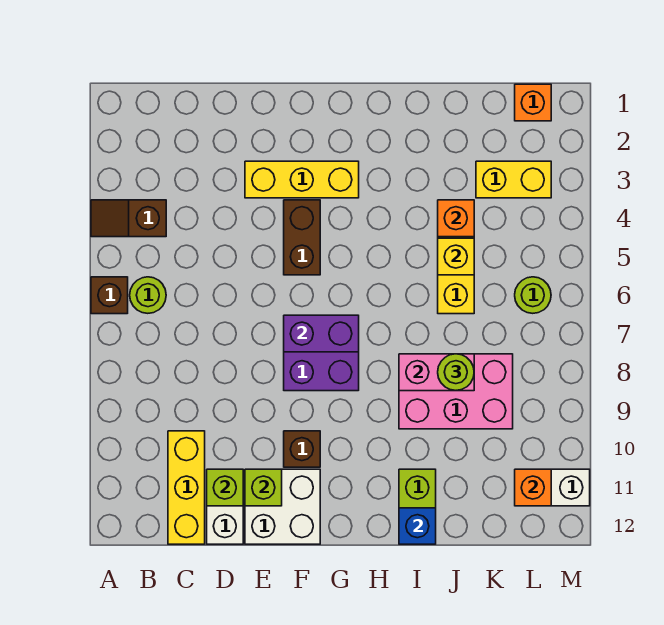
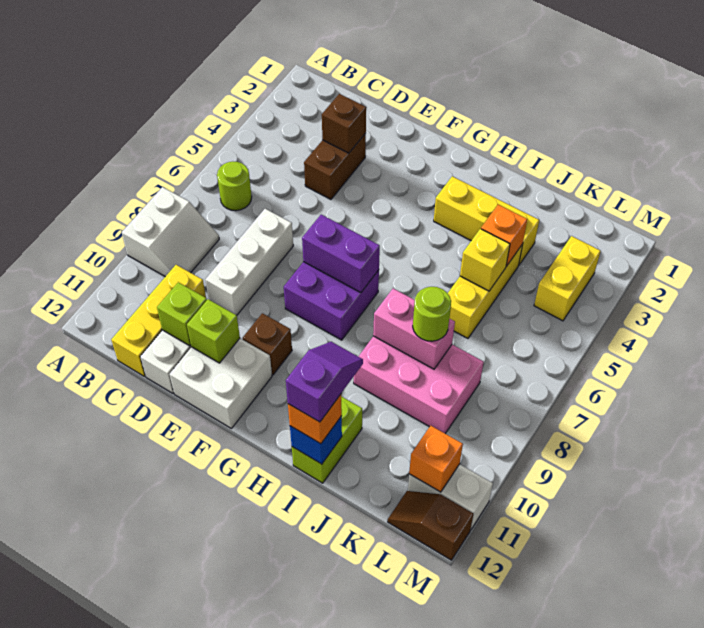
brown slope A4:B4 level 1 top B -> brown slope L12:M12 level 1 top M
brown brick A6 level 1 -> brown brick D3 level 2
none -> white slope A8:B9 level 1 top A
none -> white brick D7:D9 level 1
yellow brick E3:G3 level 1 -> yellow brick H3:J3 level 1
brown brick F4:F5 level 1 -> brown brick D3:D4 level 1
none -> purple slope I11:I12 level 4 top 12
yellow brick K3:L3 level 1 -> yellow brick L3:L4 level 1
orange brick L1 level 1 -> orange brick I12 level 3
lime round brick L6 level 1 -> none

